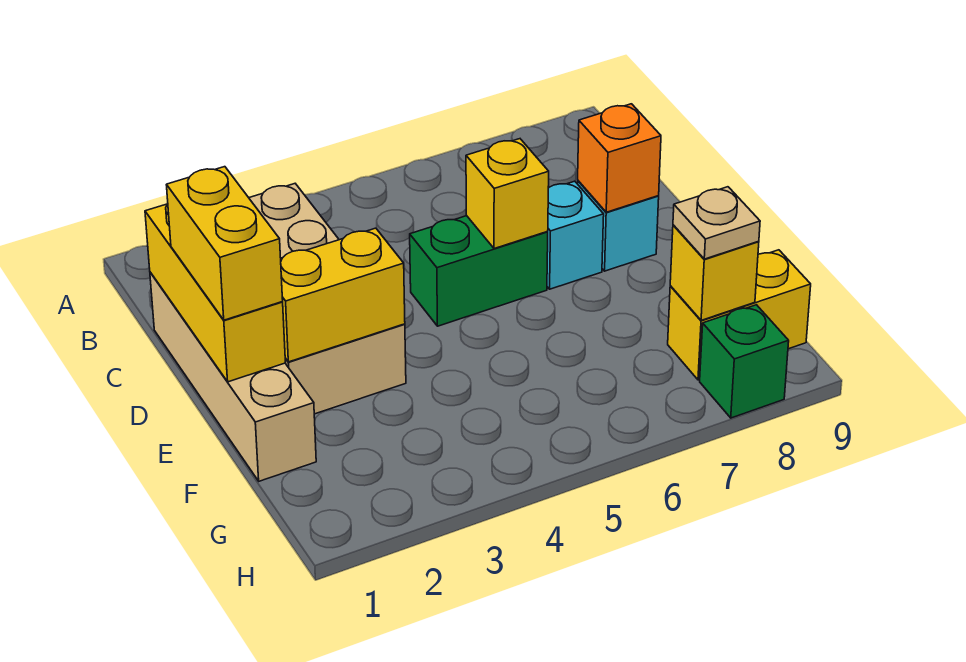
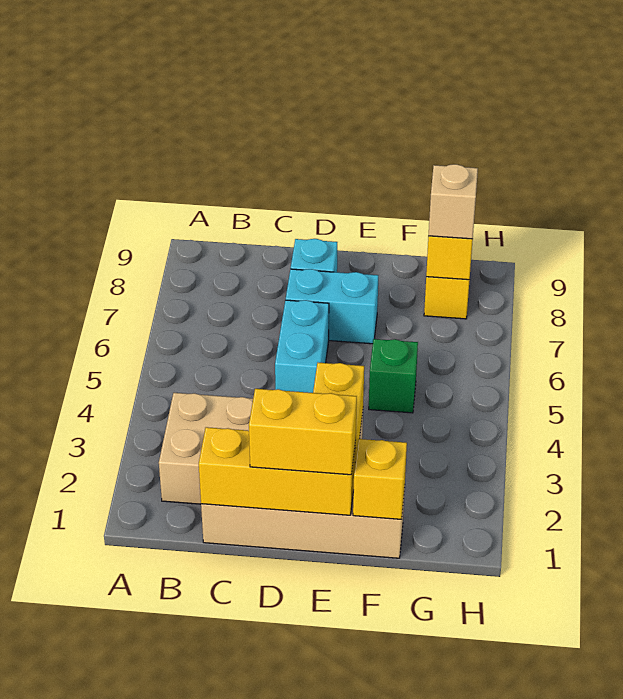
green brick D5:D6 level 1 -> cyan brick D5:D6 level 1
yellow brick D6 level 2 -> yellow brick F1 level 2
cyan brick D7 level 1 -> cyan brick D7:E7 level 1
orange brick D8 level 2 -> none
tan plate G8 level 3 -> tan brick G8 level 3
green brick H8 level 1 -> green brick F5 level 1

